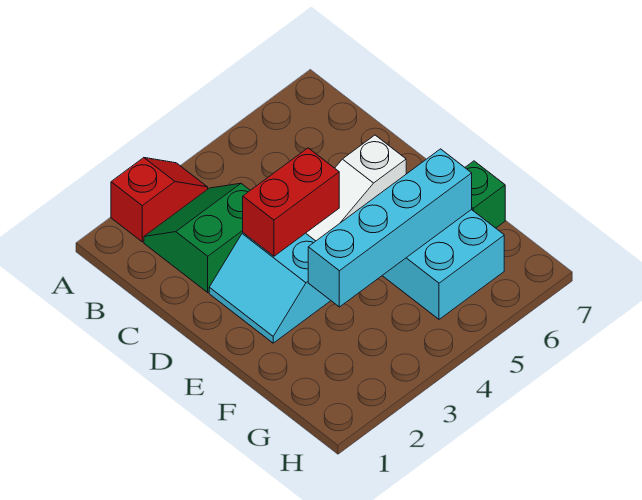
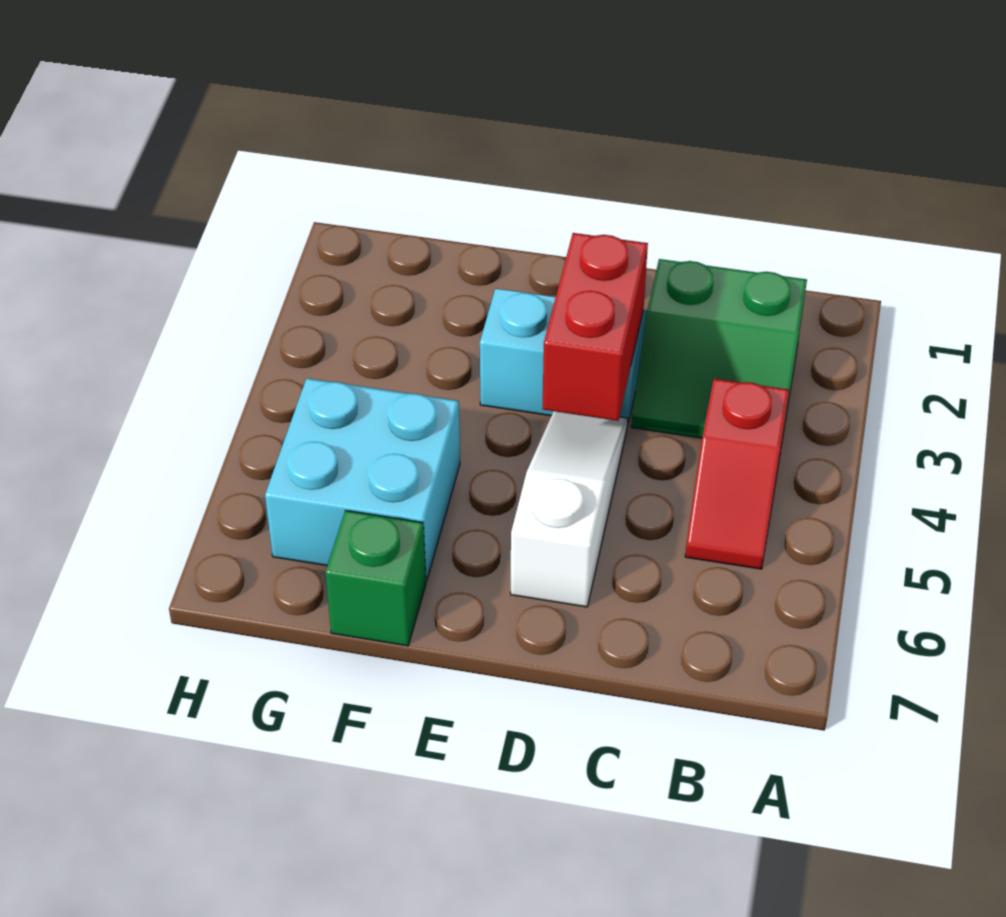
red slope A2:A3 level 1 top 2 -> red slope B4:B5 level 1 top 4
green slope B2:C3 level 1 top C -> green slope B2:C3 level 1 top 2
cyan brick F3:F6 level 2 -> none

